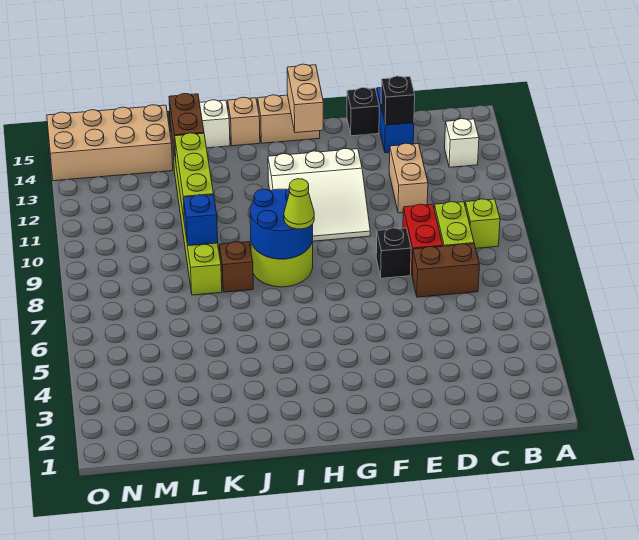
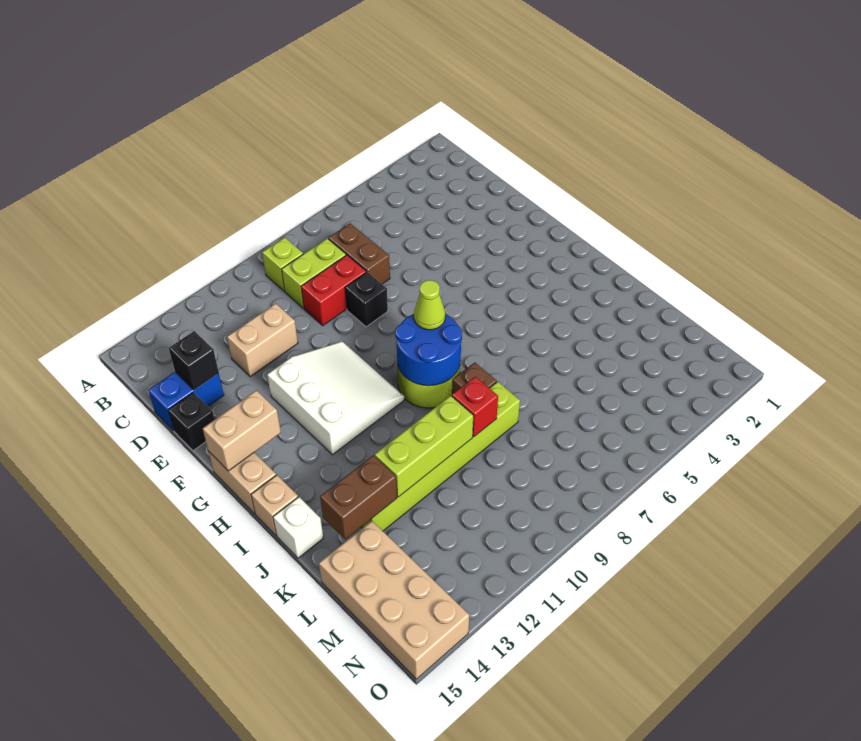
white brick B13 level 1 -> none
blue brick K9 level 2 -> red brick K9 level 2

